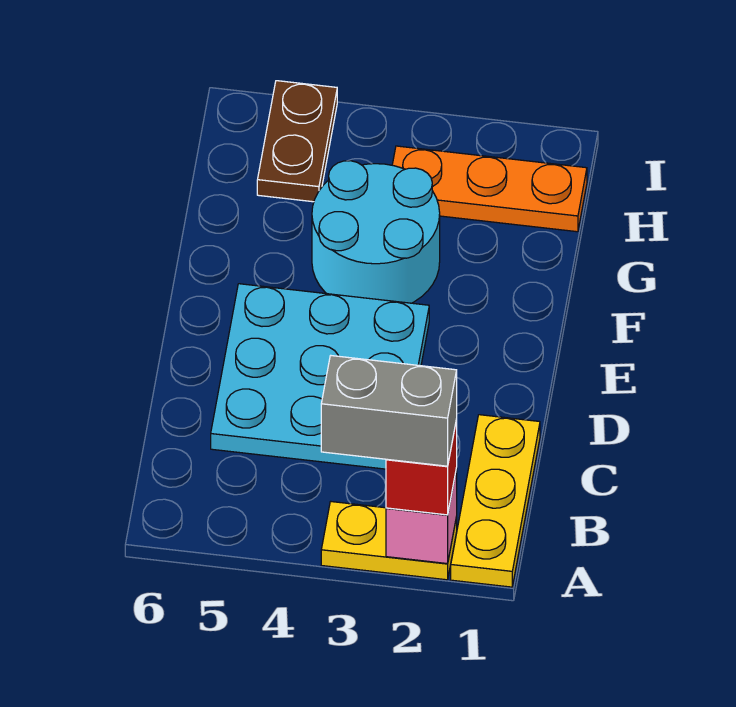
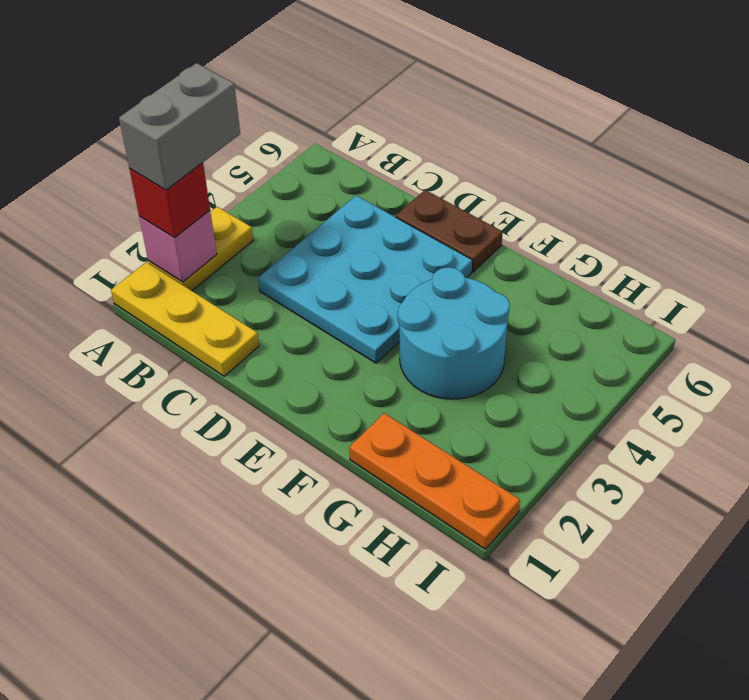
orange plate H1:H3 level 1 -> orange plate G1:I1 level 1
brown plate H5:I5 level 1 -> brown plate D6:E6 level 1

